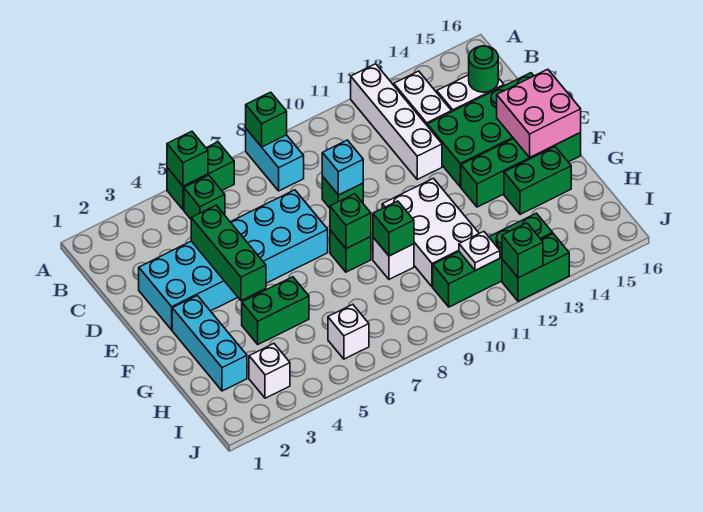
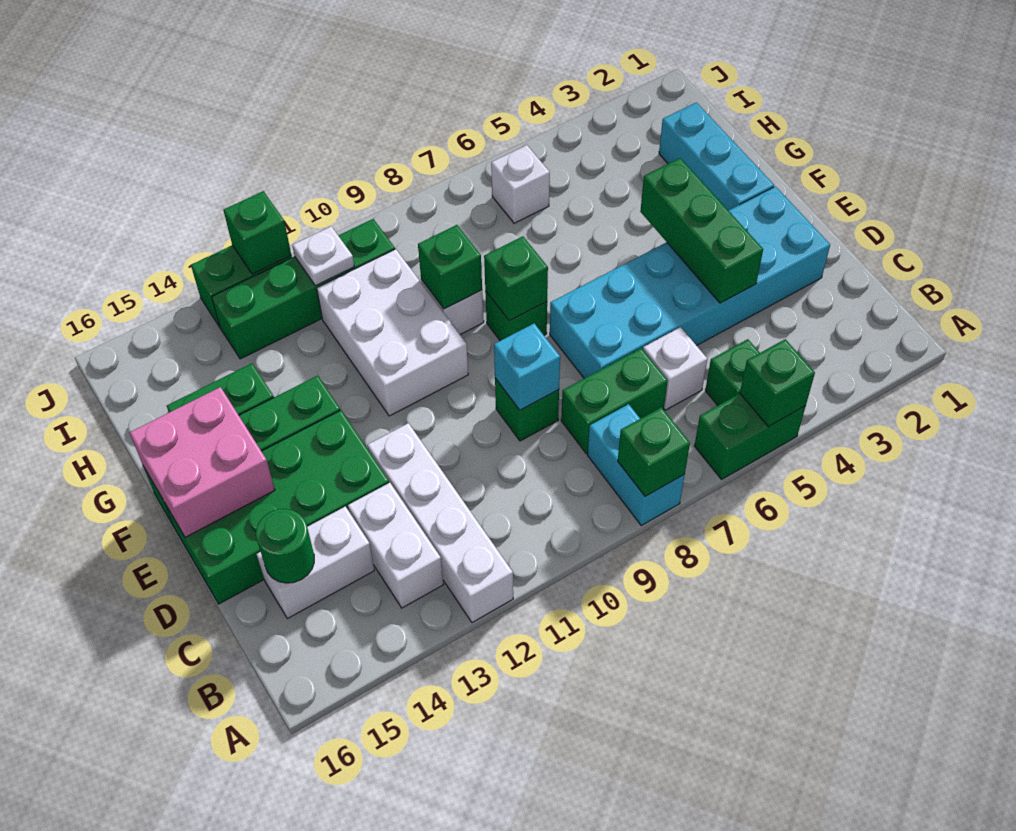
green brick G4:G5 level 1 -> green brick C7:C8 level 1
white brick I3 level 1 -> white brick C6 level 1

